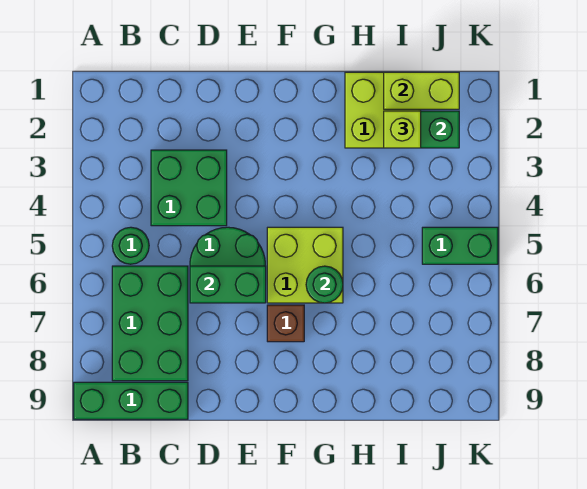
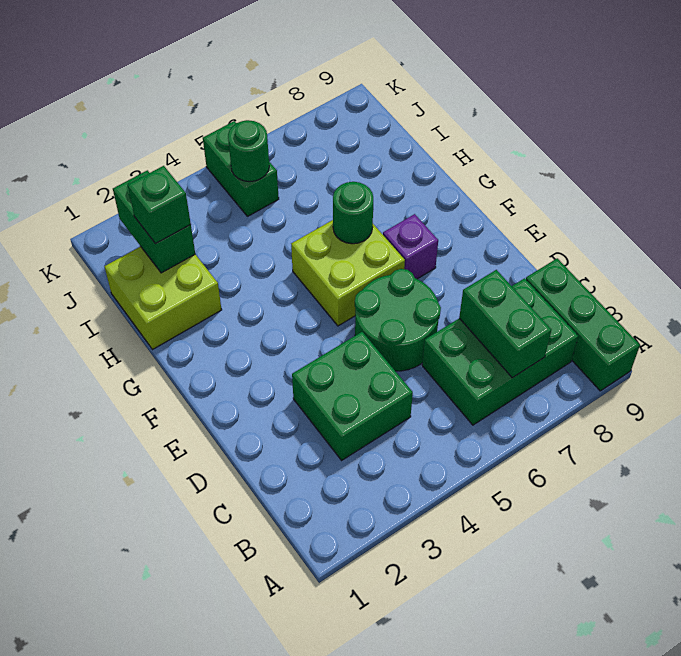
green round brick B5 level 1 -> green round brick J5 level 2
green brick D6:E6 level 2 -> green brick B7:C7 level 2
brown brick F7 level 1 -> purple brick F7 level 1
lime brick I1:J1 level 2 -> none
lime brick I2 level 3 -> green brick I2 level 3

